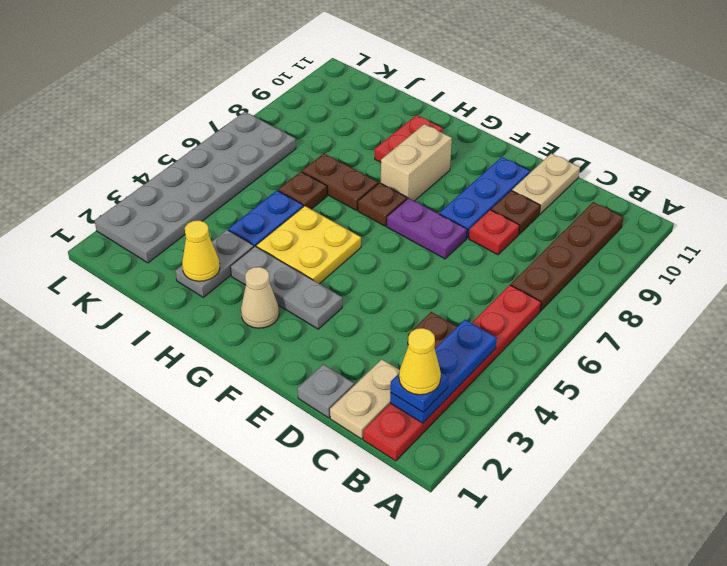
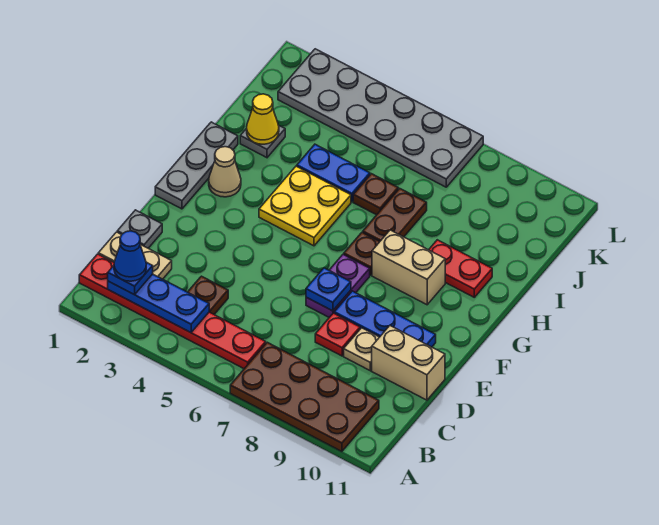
yellow cone B2 level 4 -> blue cone B2 level 4
brown plate B7:B10 level 1 -> brown plate A7:B10 level 1
brown plate D9 level 1 -> tan plate D9 level 1
tan plate D10:D11 level 1 -> tan brick D10:D11 level 1
none -> blue plate E7 level 2
grey plate F3:H3 level 1 -> grey plate F1:H1 level 1
grey plate I2:I3 level 1 -> grey plate I2 level 1

